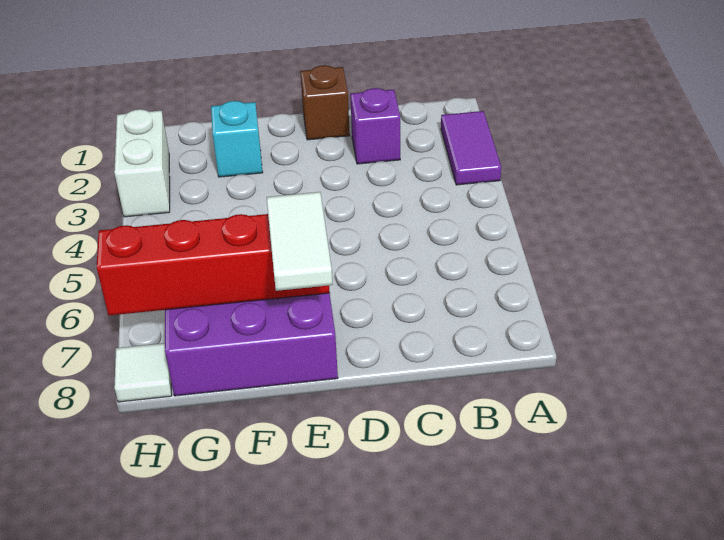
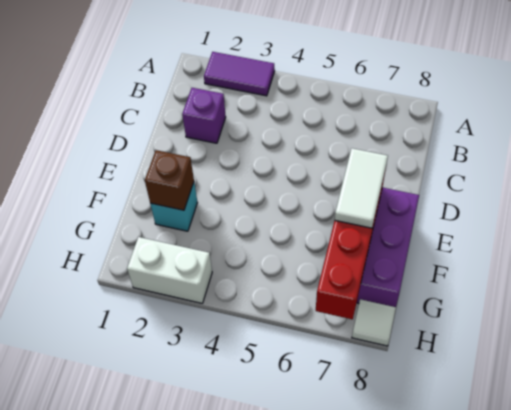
brown brick D1 level 1 -> brown brick F2 level 2
white tile E7:E8 level 3 -> white tile E7:F7 level 3

